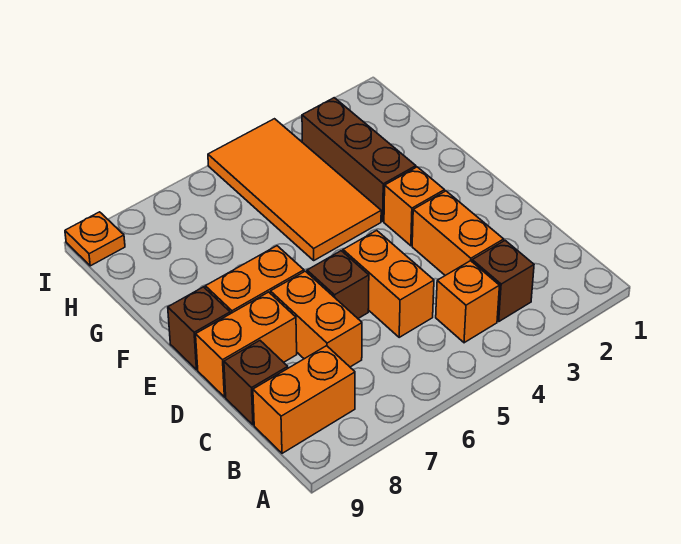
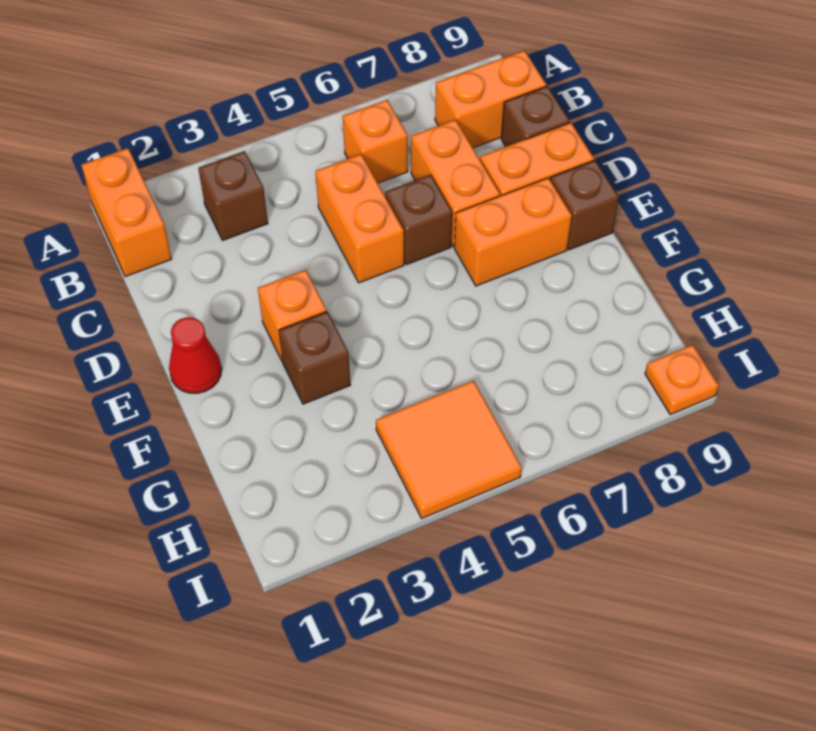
orange brick B4 level 1 -> orange brick B6 level 1
orange brick C3:D3 level 1 -> orange brick A1:B1 level 1
none -> red cone E1 level 1
brown brick F3:H3 level 1 -> brown brick F3 level 1
orange tile F4:I5 level 1 -> orange tile H4:I5 level 1

